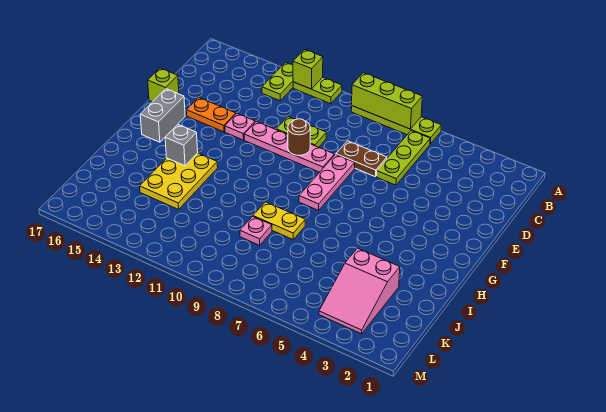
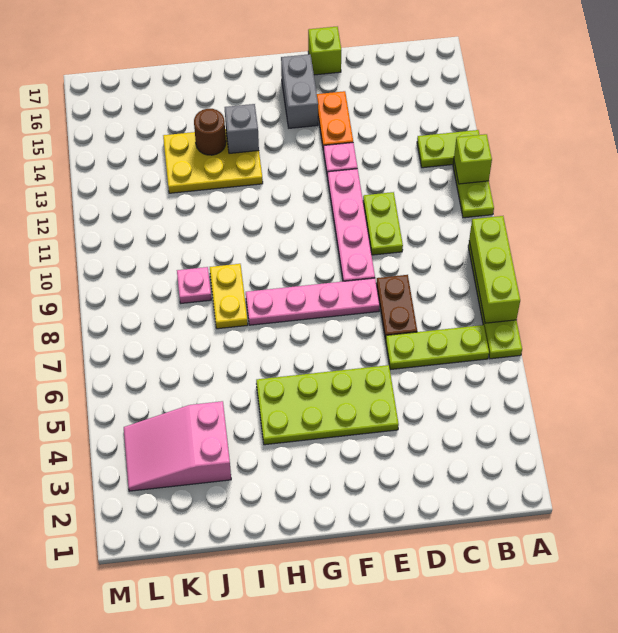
none -> lime plate E4:H5 level 1
pink plate E8:G8 level 1 -> pink plate E8:H8 level 1
brown round brick E10 level 2 -> brown round brick I14 level 2
grey brick F16:G16 level 1 -> grey brick F15:F16 level 1

